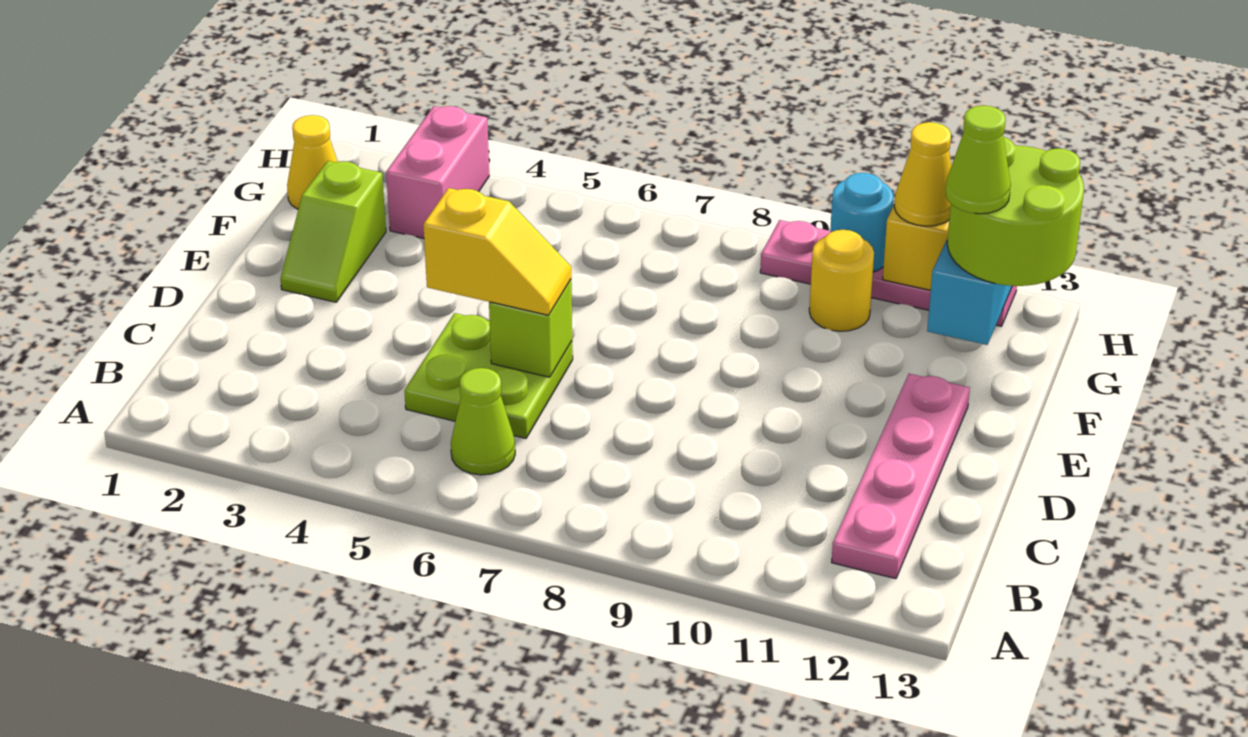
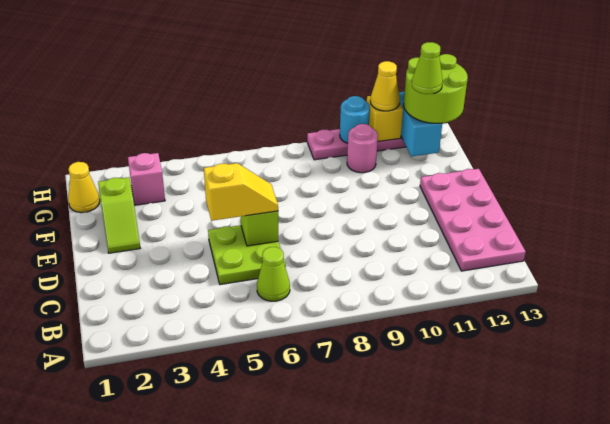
pink plate B12:E12 level 1 -> pink plate B12:E13 level 1
pink brick G3:H3 level 1 -> pink brick G3 level 1
yellow round brick G10 level 1 -> pink round brick G10 level 1

